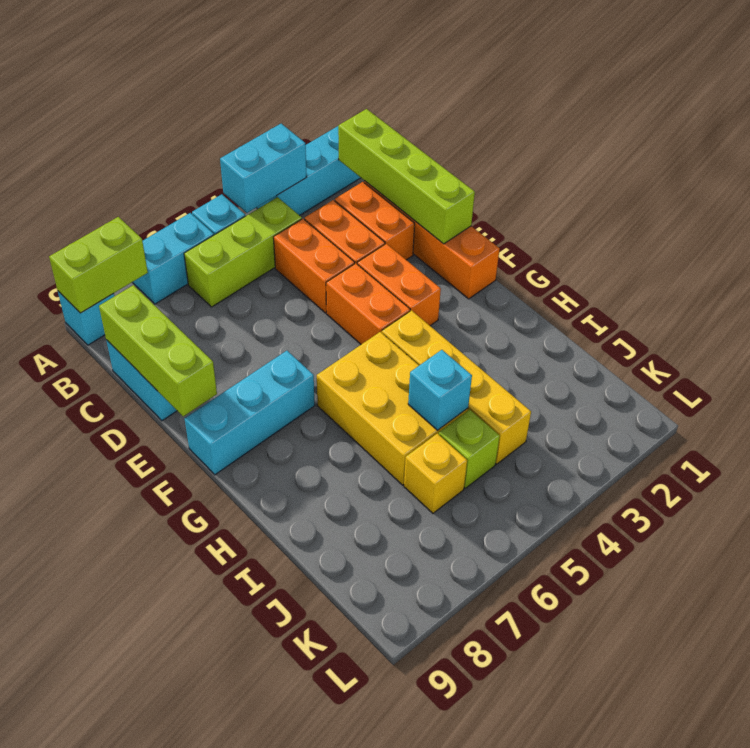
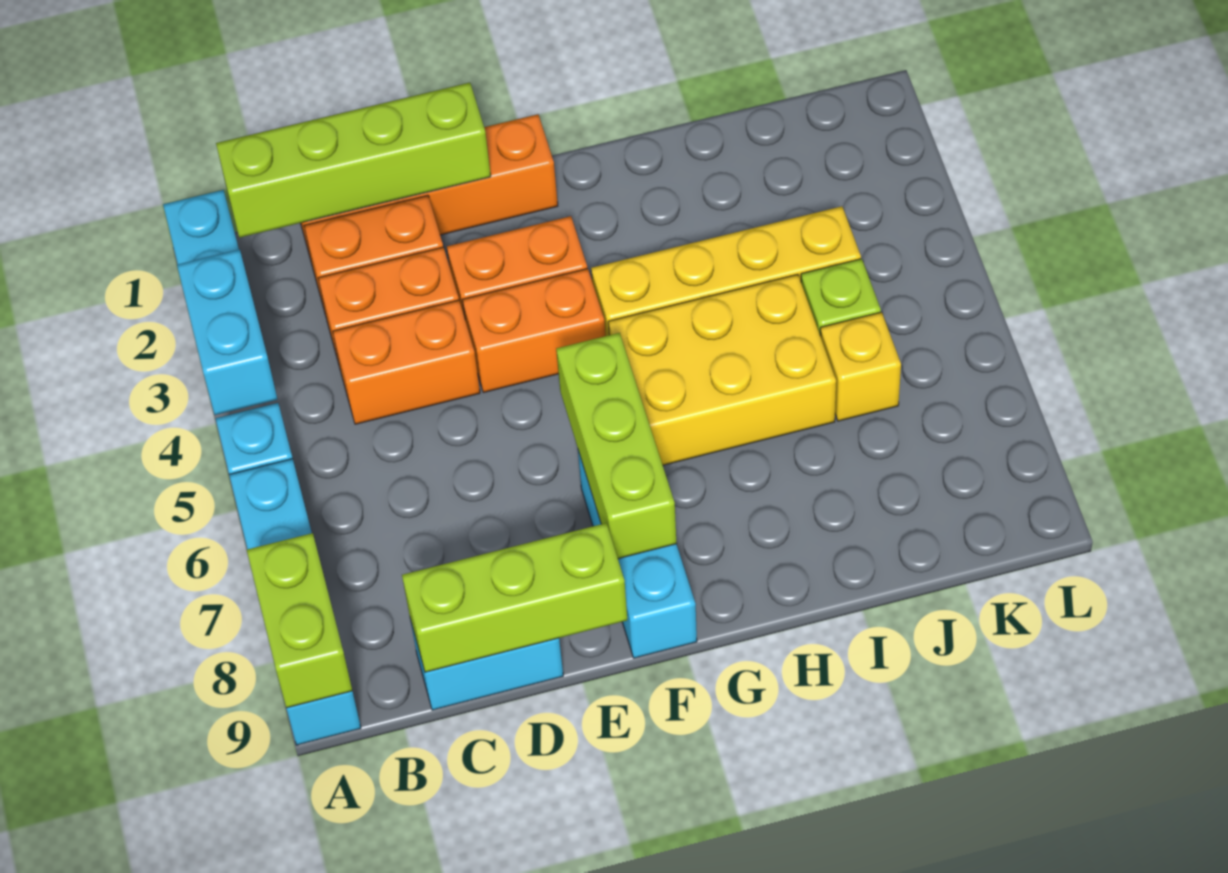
lime brick B4:B6 level 1 -> lime brick F6:F8 level 2
cyan brick I5 level 2 -> none

